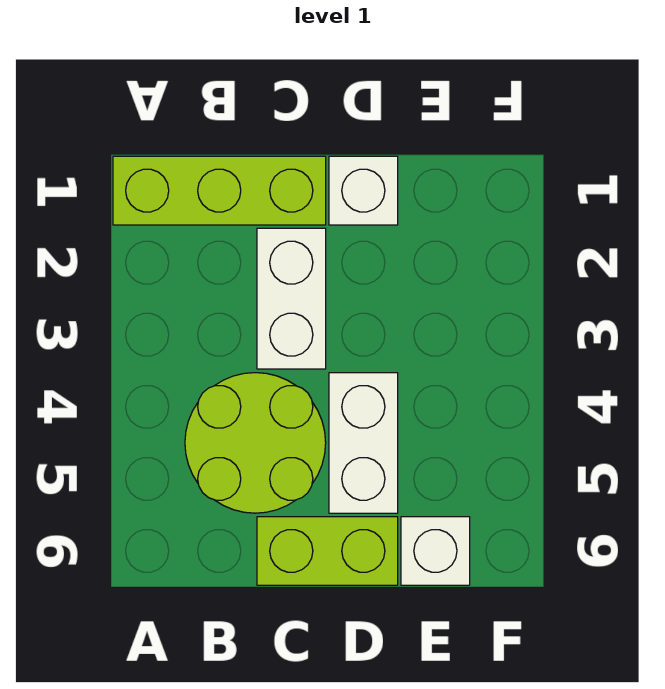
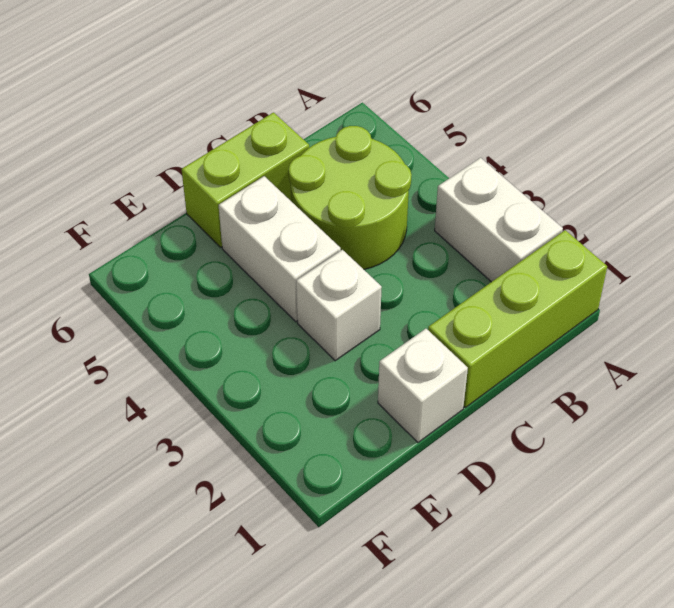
white brick C2:C3 level 1 -> white brick A2:A3 level 1
white brick E6 level 1 -> white brick D3 level 1

